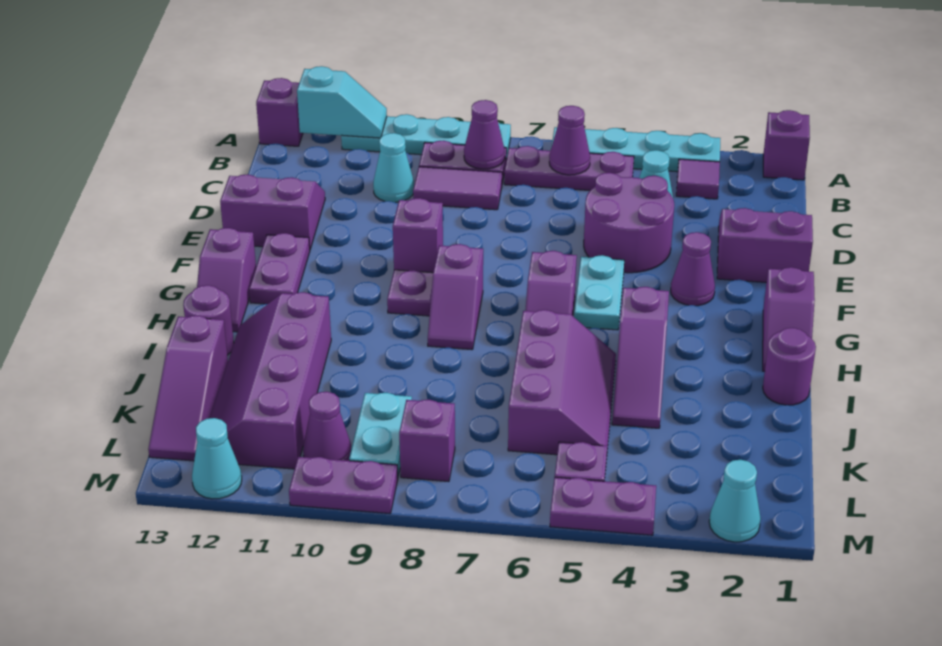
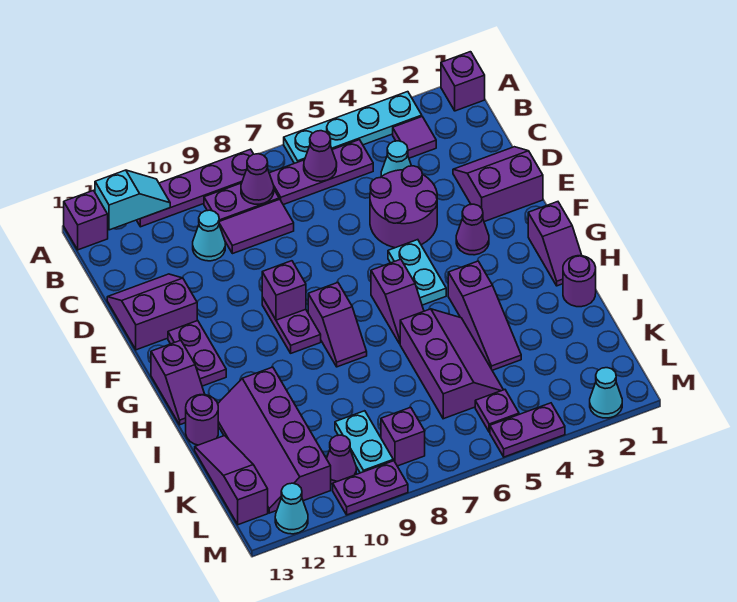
cyan plate A8:A11 level 1 -> purple plate A8:A11 level 1
purple slope J13:L13 level 1 top J -> purple slope J13:L13 level 1 top L

